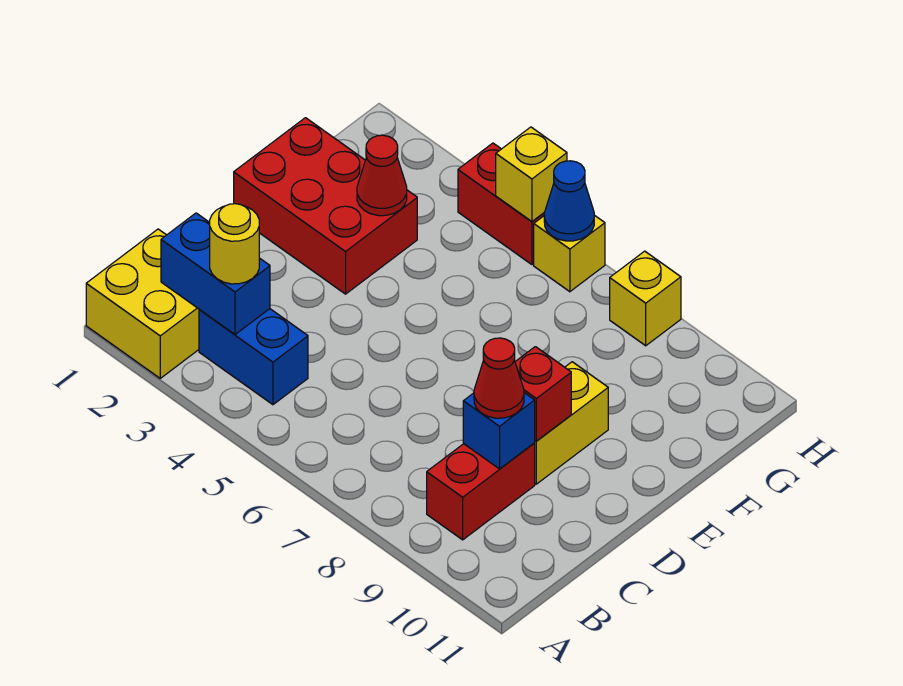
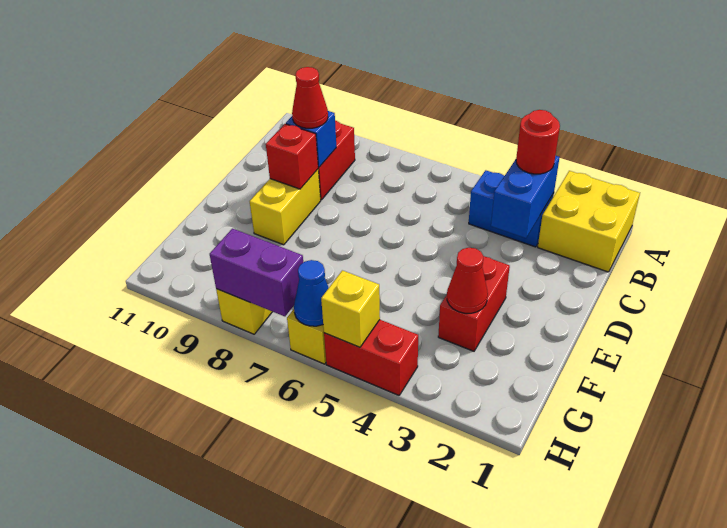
blue brick B2:B3 level 2 -> blue brick B3:C3 level 2
yellow round brick B3 level 3 -> red round brick B3 level 3
red brick E1:F3 level 1 -> red brick E3:F3 level 1
none -> purple brick H7:H8 level 2

